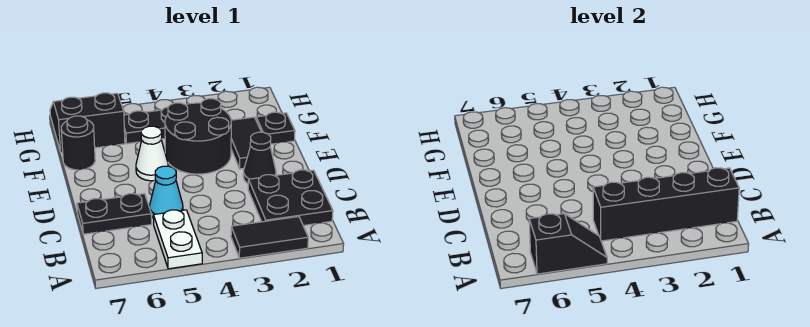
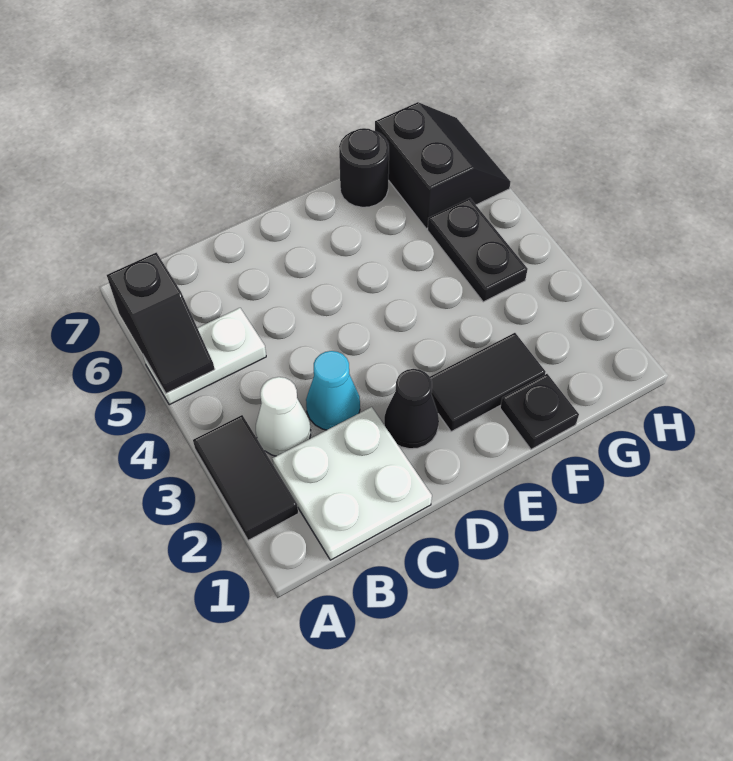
black plate B1:C2 level 1 -> white plate B1:C2 level 1
black brick B1:B4 level 2 -> none
cyan cone C5 level 1 -> cyan cone C3 level 1
black plate C6:C7 level 1 -> none
black round brick E3:F4 level 1 -> none
white cone E5 level 1 -> white cone B3 level 1

